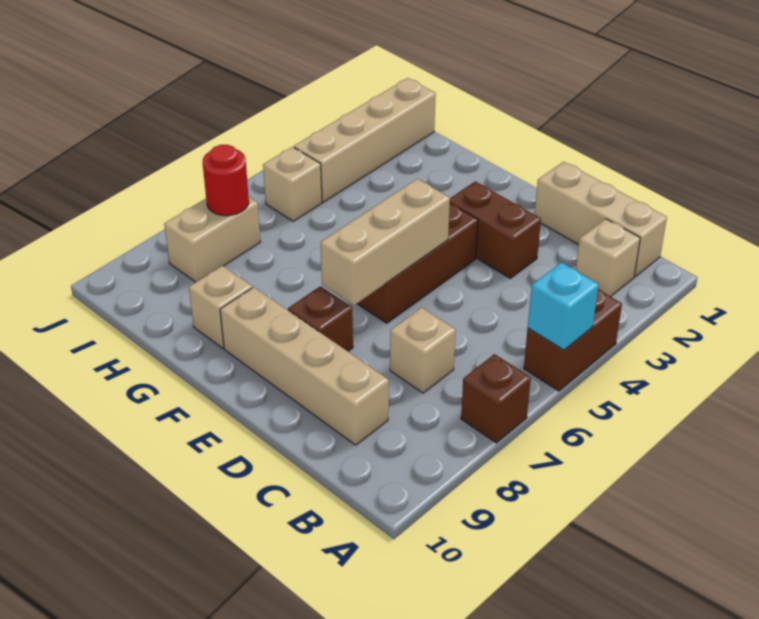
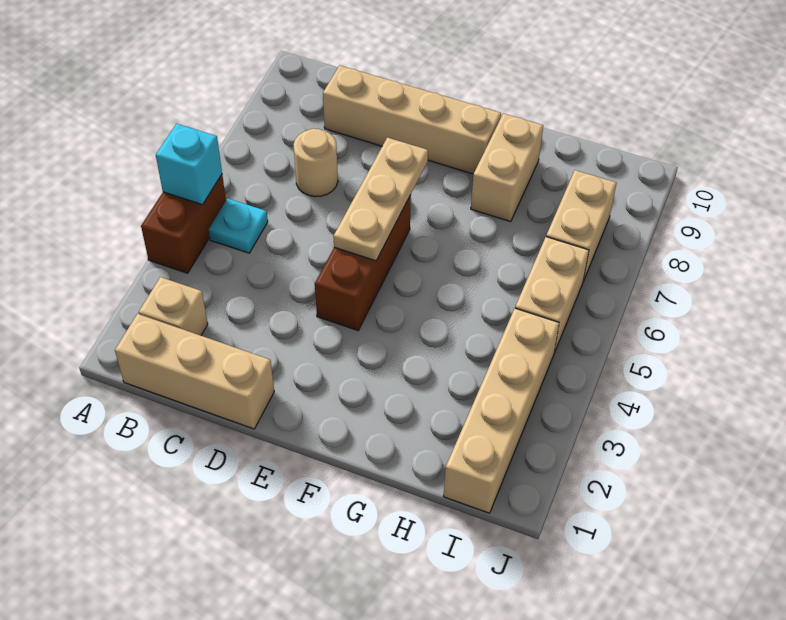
brown brick A7 level 1 -> none
none -> cyan plate B5 level 1
tan brick C7 level 1 -> tan round brick C7 level 1
brown brick D3:E3 level 1 -> none
tan brick E5:E7 level 2 -> tan plate E5:E7 level 2
brown brick E8 level 1 -> none
tan brick G9 level 1 -> tan brick G8:G9 level 1
tan brick I5 level 1 -> tan brick I5:I6 level 1
red round brick I7 level 2 -> none

